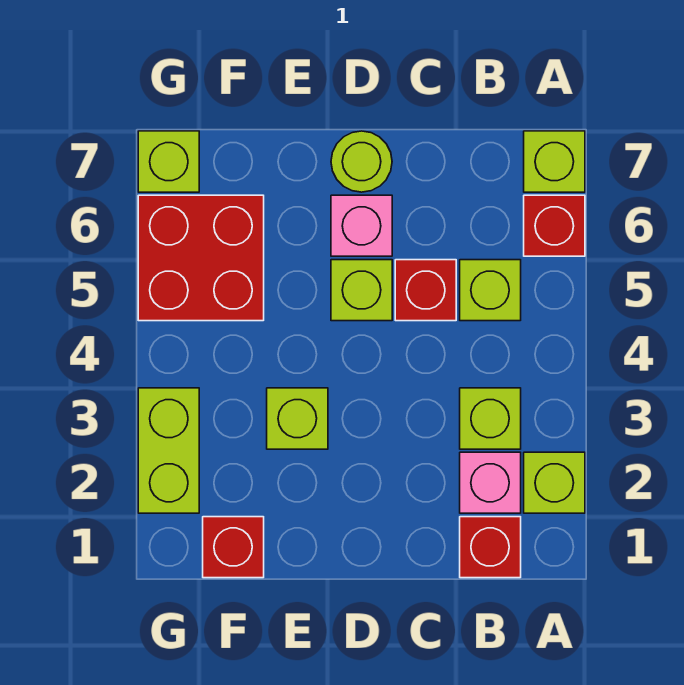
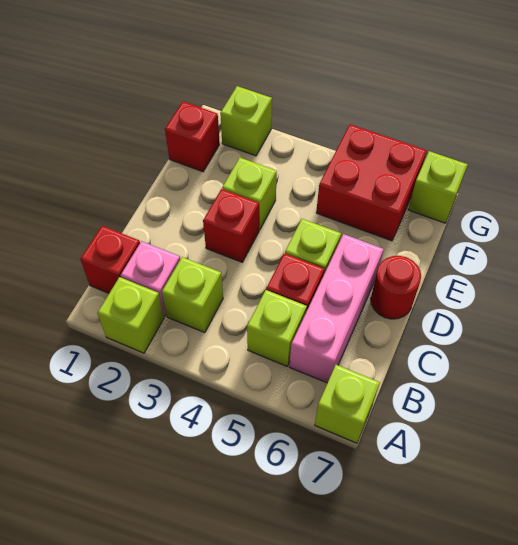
red brick A6 level 1 -> red brick D3 level 1
pink brick D6 level 1 -> pink brick B6:D6 level 1
lime round brick D7 level 1 -> red round brick D7 level 1
lime brick G2:G3 level 1 -> lime brick G2 level 1

